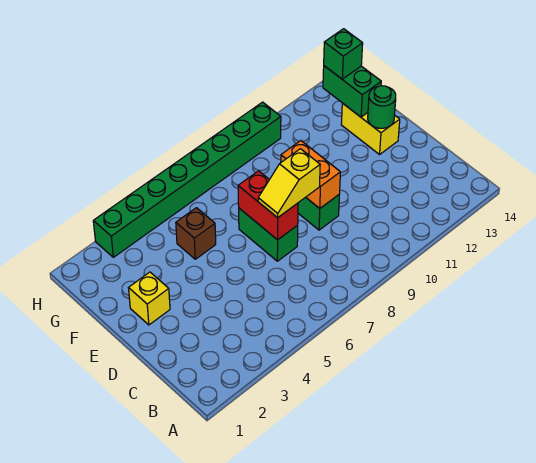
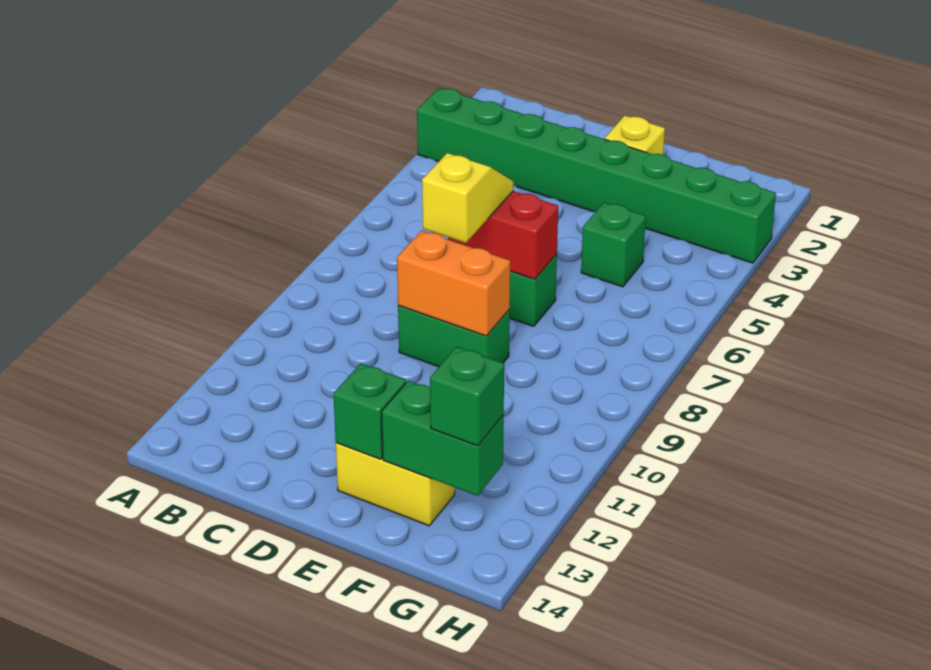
green round brick E13 level 2 -> green brick E13 level 2
brown brick F5 level 1 -> green brick F5 level 1
green brick H3:H10 level 1 -> green brick A3:H3 level 1

